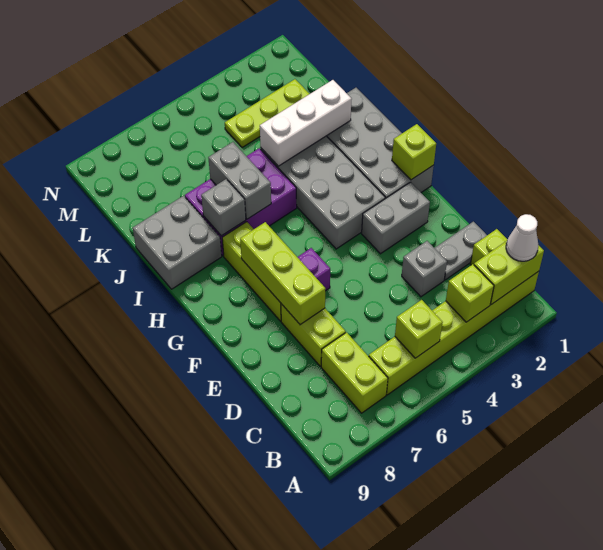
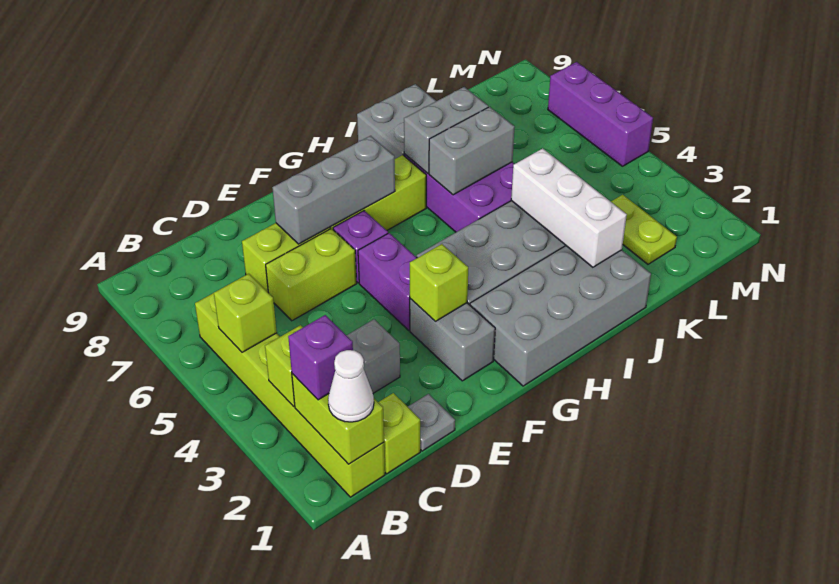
none -> purple brick B2 level 3
lime brick B7:C7 level 1 -> lime brick D6:E6 level 1
grey plate D1:D2 level 1 -> grey plate D1 level 1
lime brick E7:G7 level 2 -> grey brick E7:G7 level 2
none -> purple brick F4:F5 level 1
lime brick G1 level 2 -> lime brick F3 level 2
grey brick I7 level 2 -> grey brick I7:J7 level 2
lime plate L2:L4 level 1 -> lime plate L2:L3 level 1
none -> purple brick N5:N7 level 1

